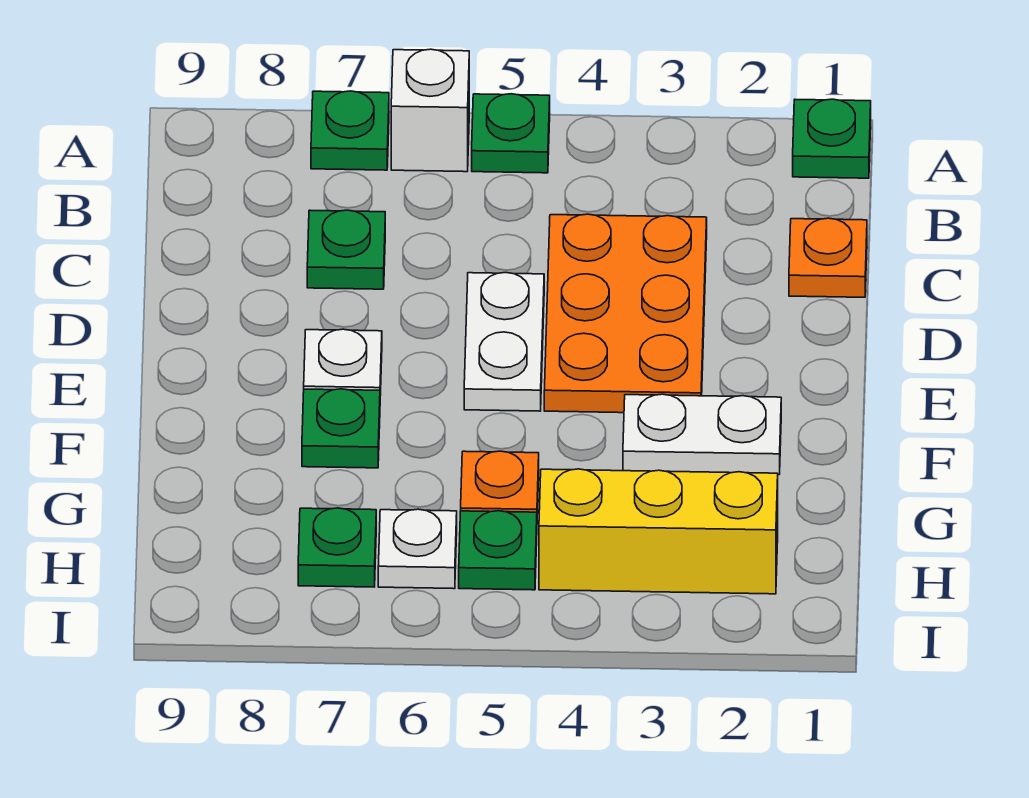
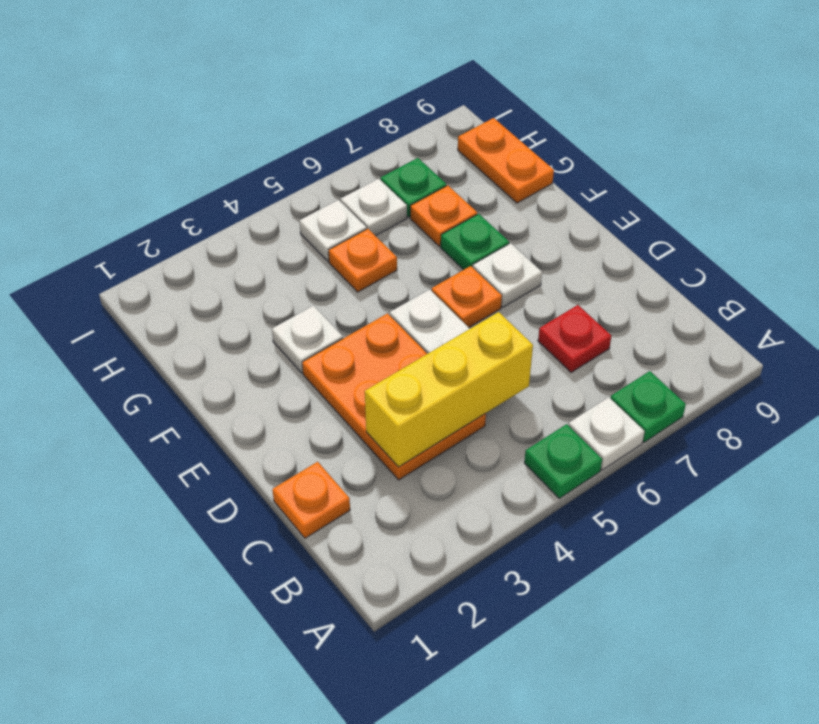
green plate A1 level 1 -> none
white brick A6 level 1 -> white plate A6 level 1
green plate C7 level 1 -> red plate C7 level 1
none -> orange plate E6 level 1
white plate F2:F3 level 1 -> white plate F3 level 1
none -> orange plate G7 level 1
none -> orange plate G9:H9 level 1
yellow brick H2:H4 level 1 -> yellow brick C3:C5 level 2
green plate H5 level 1 -> white plate H5 level 1

